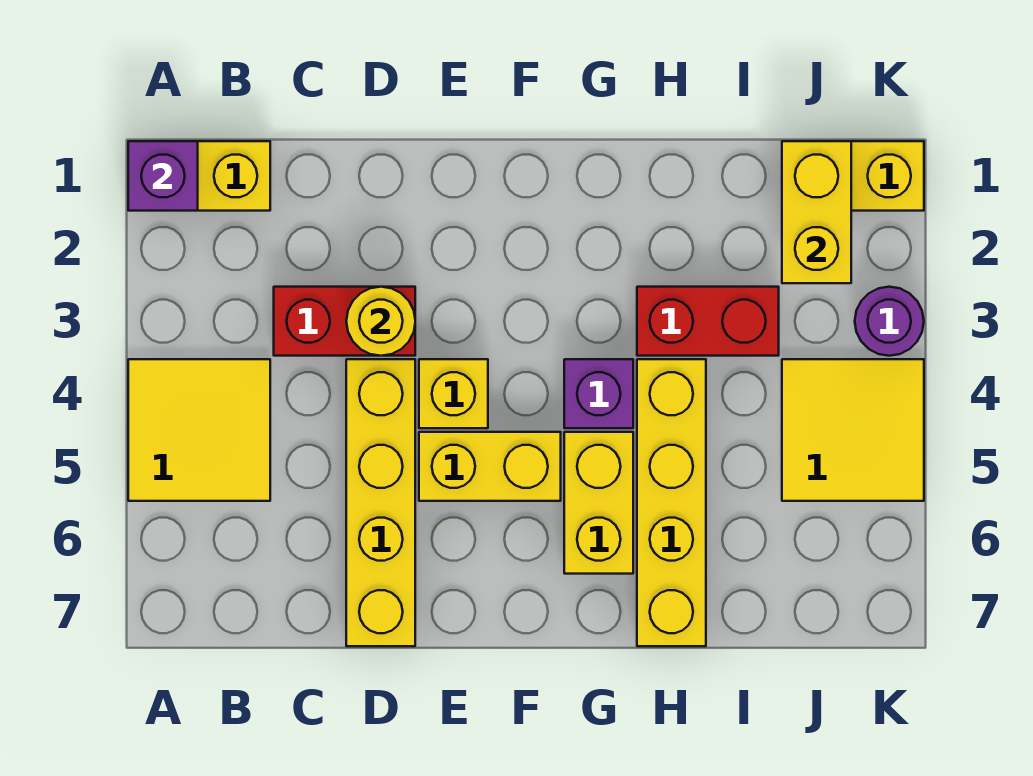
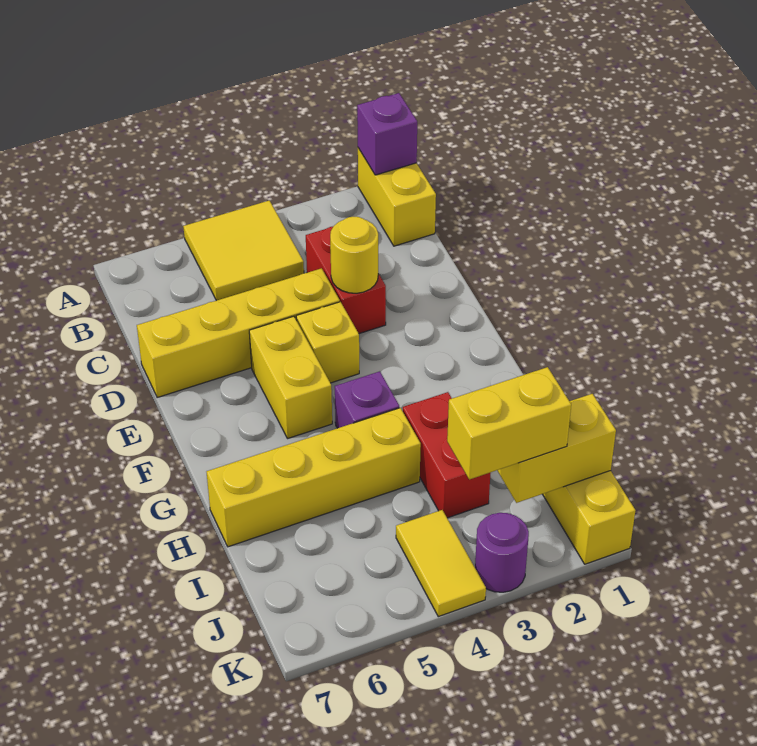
yellow brick G5:G6 level 1 -> yellow brick J2:J3 level 3
yellow tile J4:K5 level 1 -> yellow tile J4:K4 level 1

